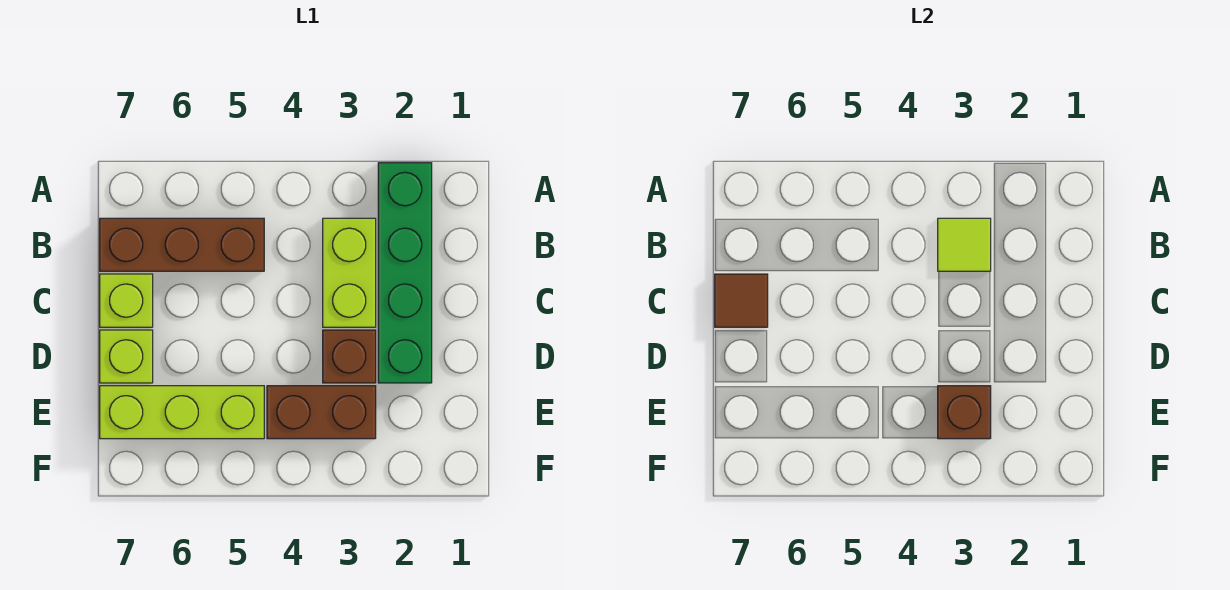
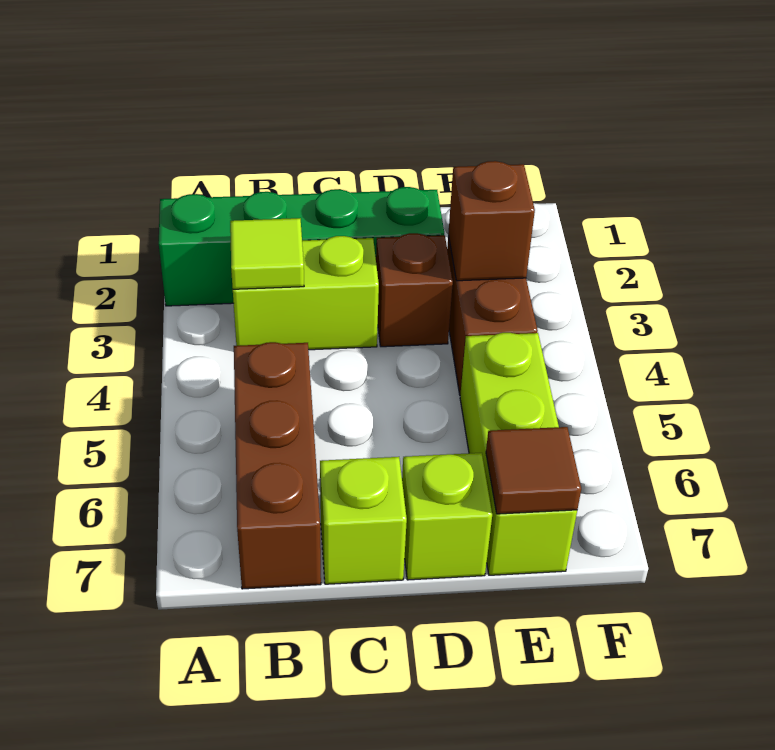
brown tile C7 level 2 -> brown tile E7 level 2

